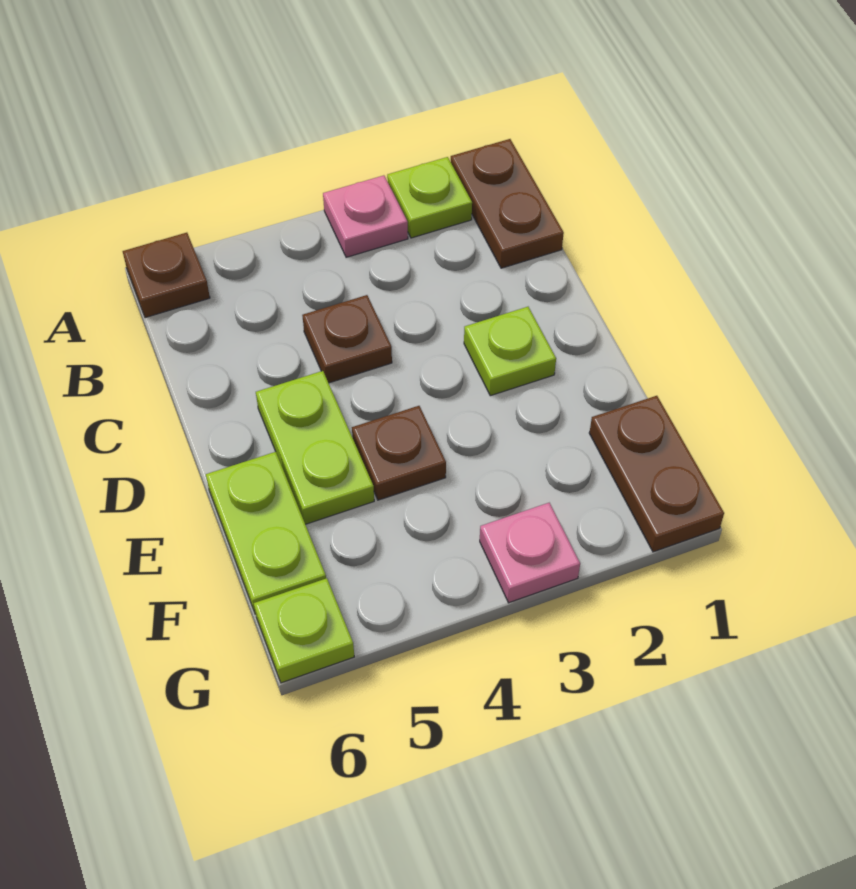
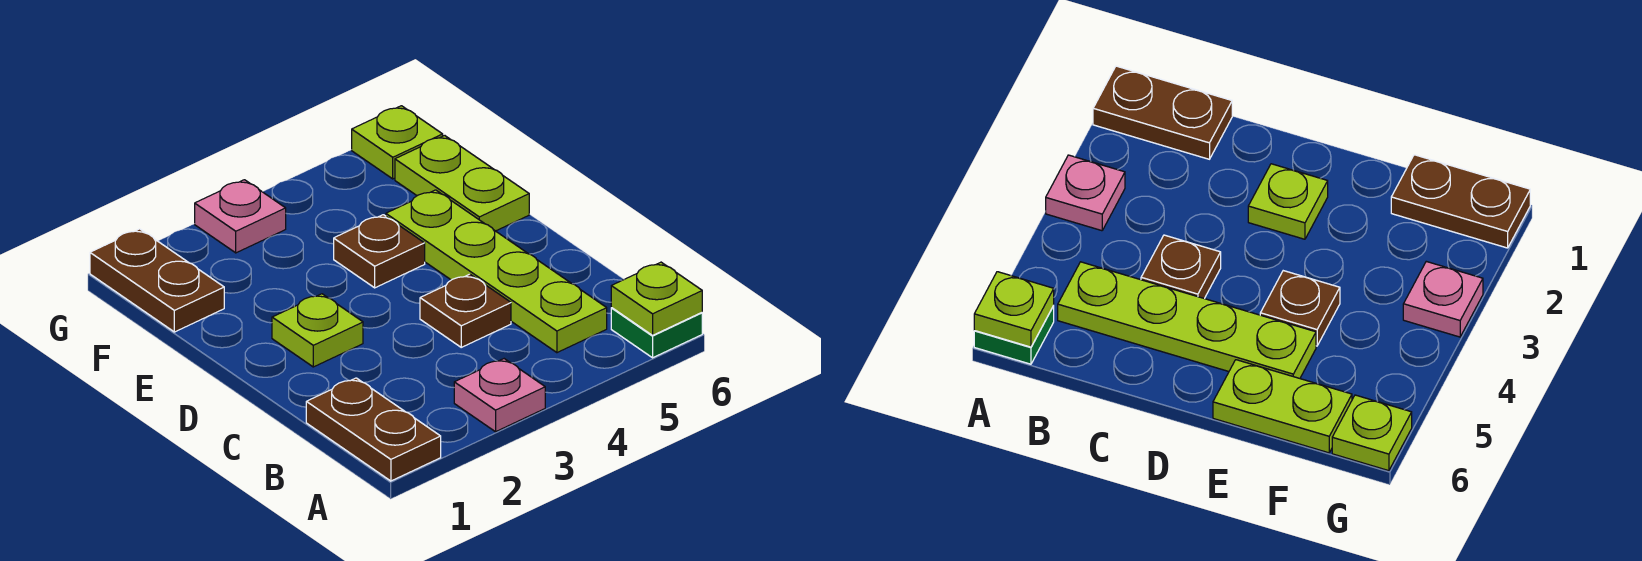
lime plate A2 level 1 -> lime plate A6 level 2
brown plate A6 level 1 -> green plate A6 level 1
lime plate D5:E5 level 1 -> lime plate B5:E5 level 1

